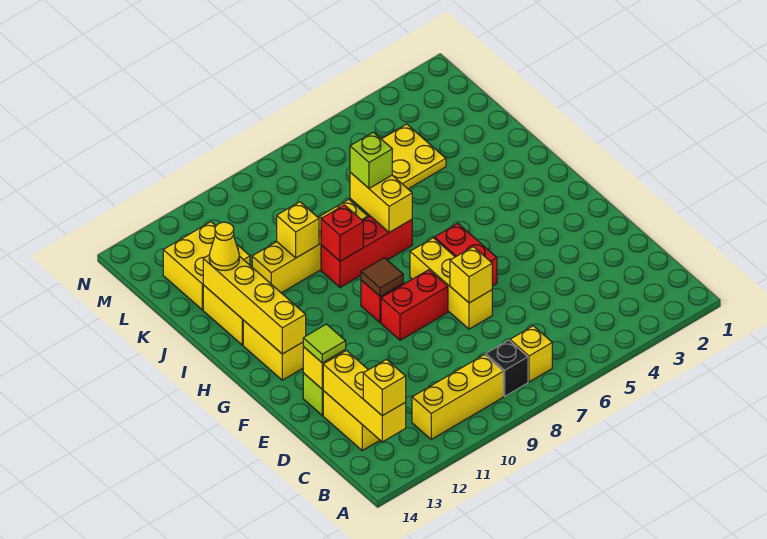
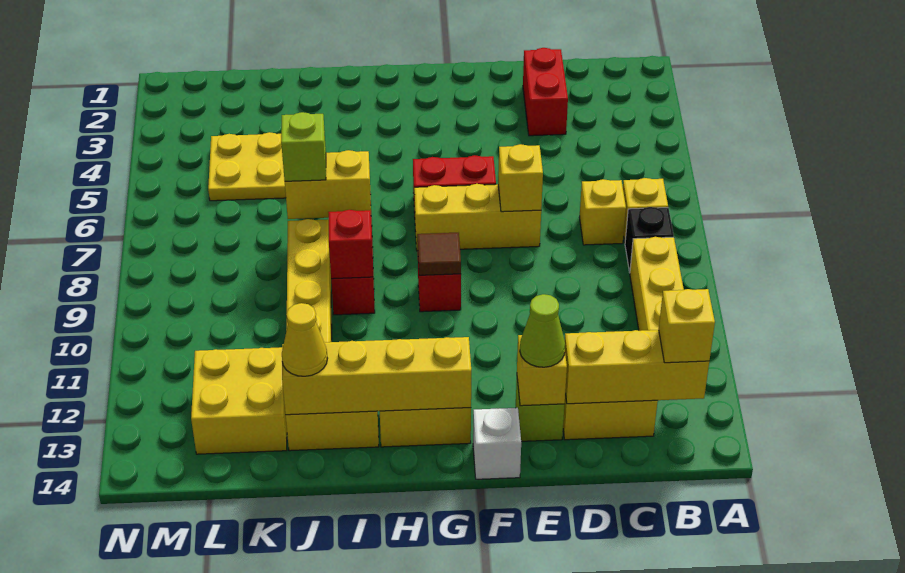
lime tile E13 level 3 -> lime cone E13 level 3
red brick F8:F9 level 1 -> red brick D2:D3 level 1
none -> white brick F14 level 1
yellow brick J10 level 2 -> yellow brick C7 level 1

